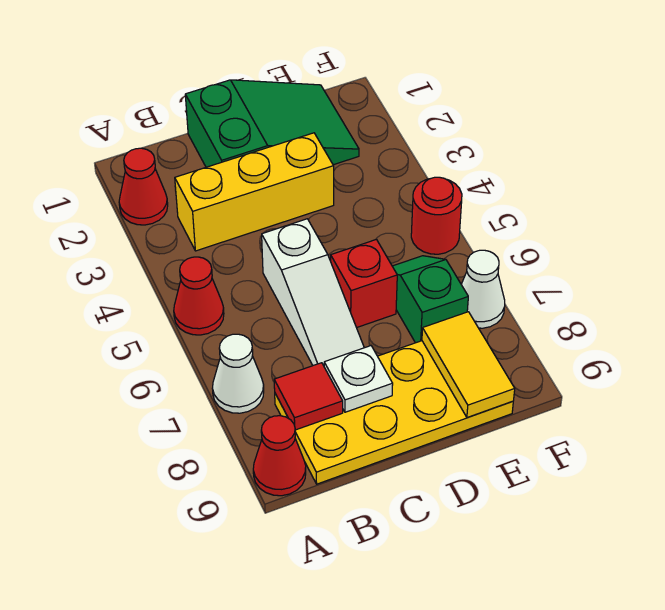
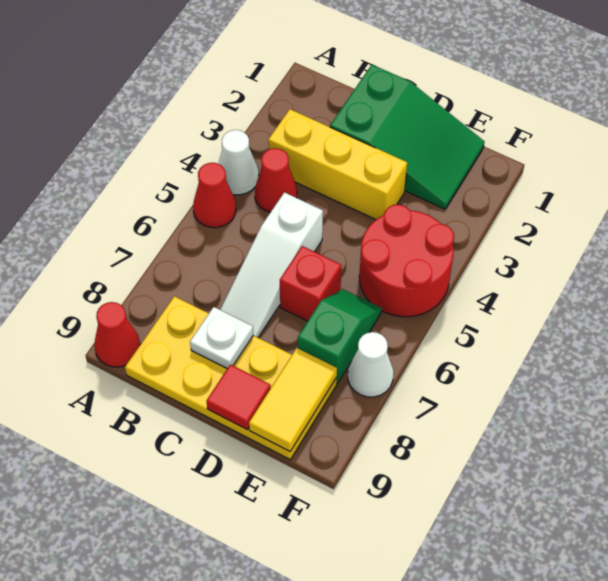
red cone A2 level 1 -> red cone B4 level 1
white cone A7 level 1 -> white cone A4 level 1
red tile B8 level 2 -> red tile D9 level 2
red round brick F5 level 1 -> red round brick E4:F5 level 1

